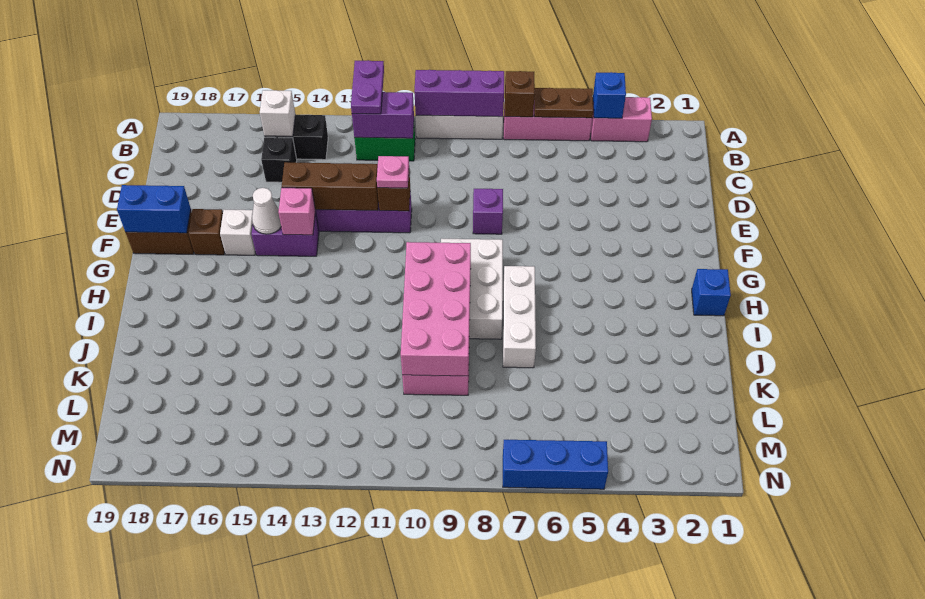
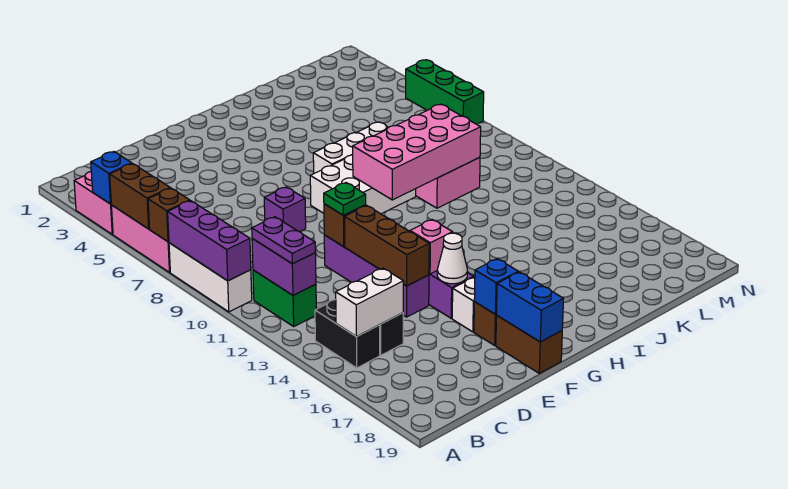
brown plate A5:A6 level 2 -> brown brick A5:A6 level 2
purple plate A12:B12 level 3 -> purple plate B11:B12 level 3
white brick B15 level 2 -> white brick B15:C15 level 2
pink plate E11 level 3 -> green plate E11 level 3
blue brick H1 level 1 -> blue brick F17 level 2
blue brick N5:N7 level 1 -> green brick N5:N7 level 1

